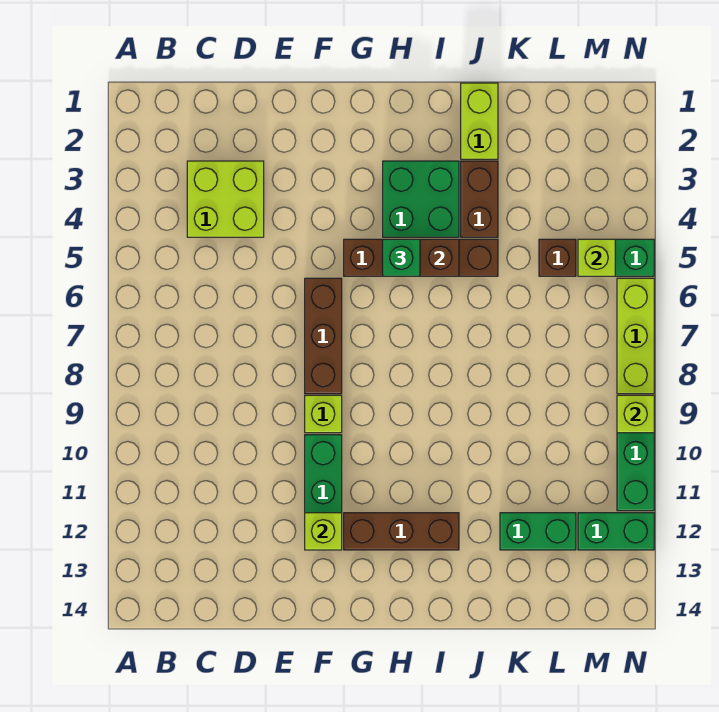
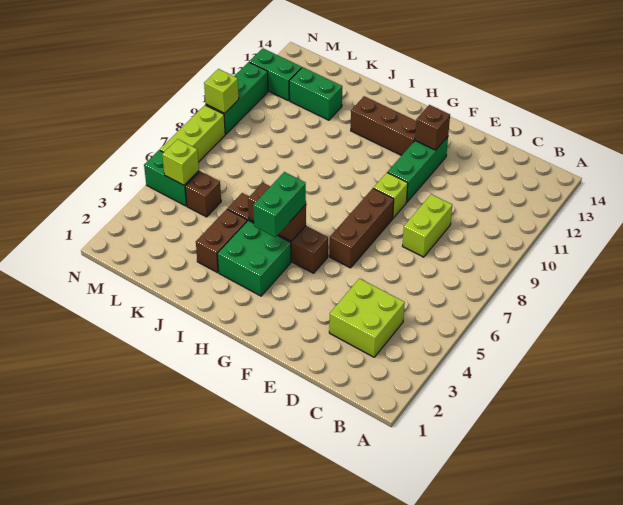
lime brick F12 level 2 -> brown brick F12 level 2
green brick H5 level 3 -> green brick H4:H5 level 3
lime brick J1:J2 level 1 -> lime brick D8:D9 level 1

